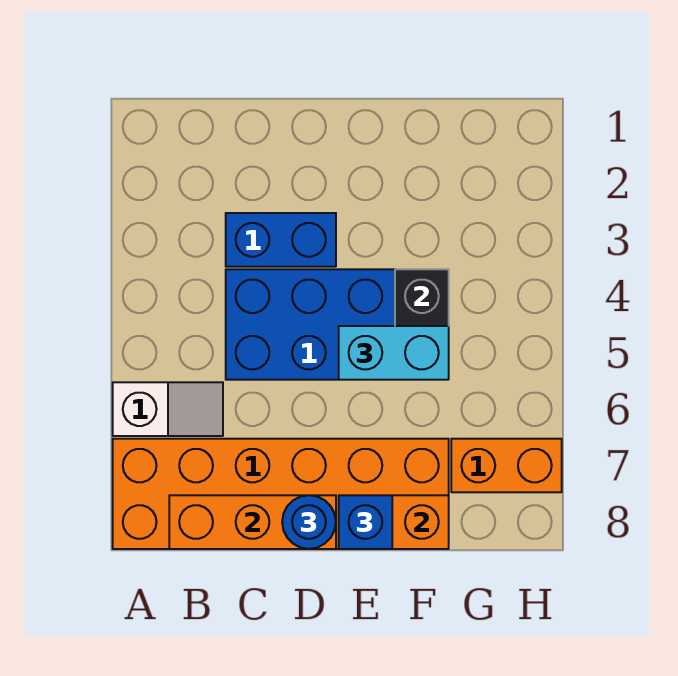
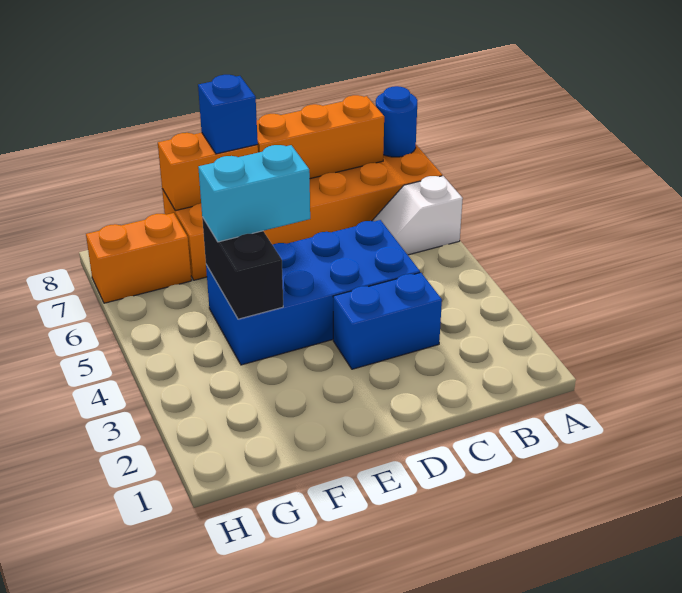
blue round brick D8 level 3 -> blue round brick A8 level 2

